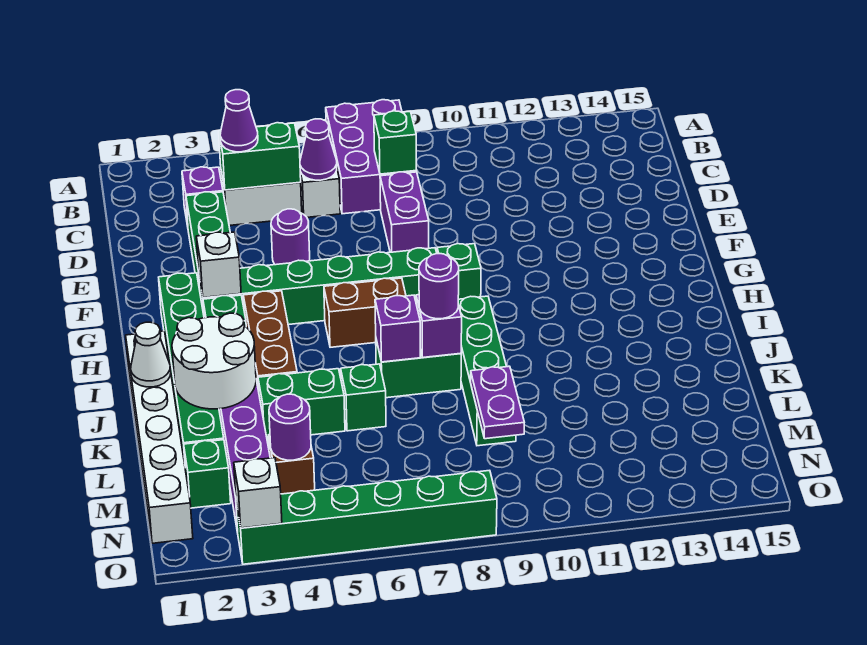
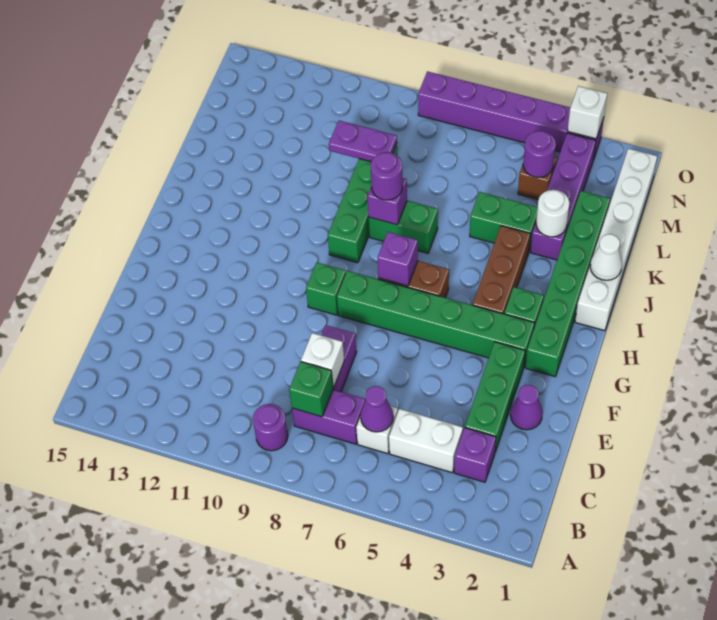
purple brick A7:C8 level 1 -> purple brick C7:C8 level 1
green brick C4:C5 level 2 -> none
purple cone C4 level 3 -> purple cone E2 level 1
purple round brick E5 level 1 -> purple round brick B9 level 1
white brick G3 level 2 -> white brick D8 level 2
white round brick J2:K3 level 2 -> white round brick K3 level 2
purple brick J7 level 2 -> purple brick H7 level 2
green brick K6 level 1 -> none
purple plate L9:M9 level 2 -> purple plate L9:L10 level 2
green brick M2 level 1 -> none
green brick O3:O8 level 1 -> purple brick O3:O8 level 1

